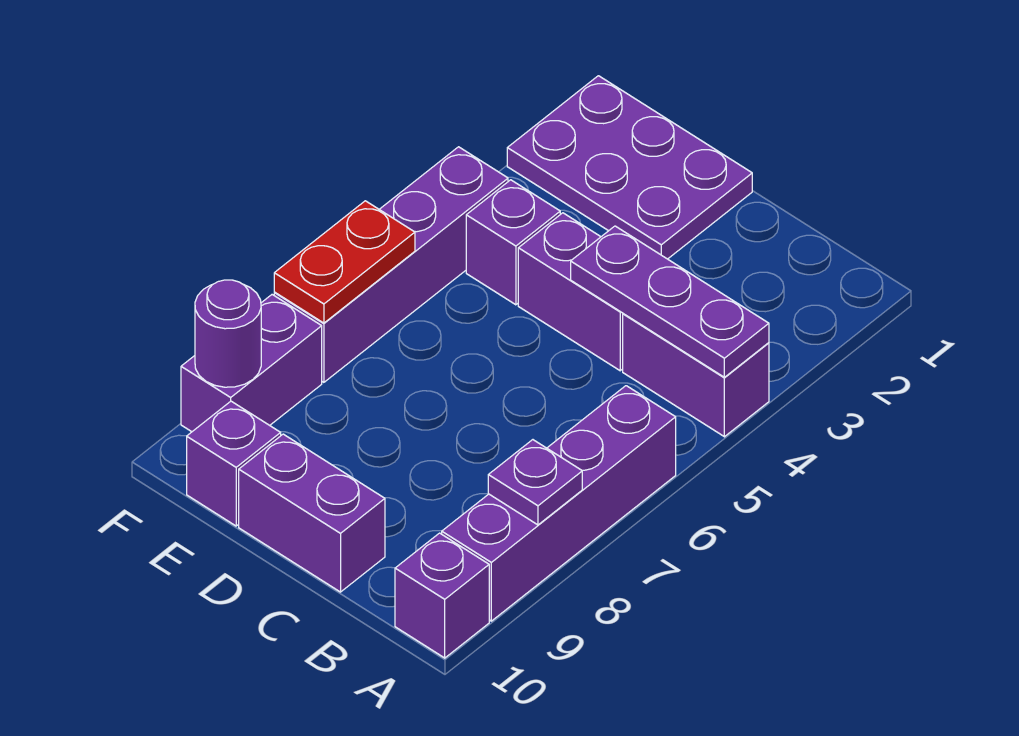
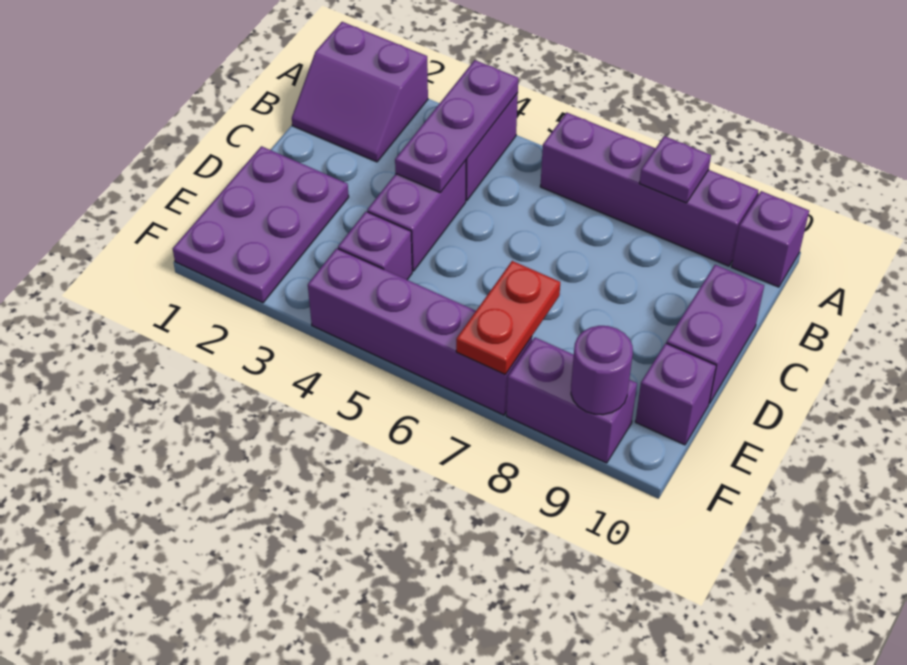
none -> purple slope A1:B2 level 1 top A
red plate F6:F7 level 2 -> red plate E7:F7 level 2

